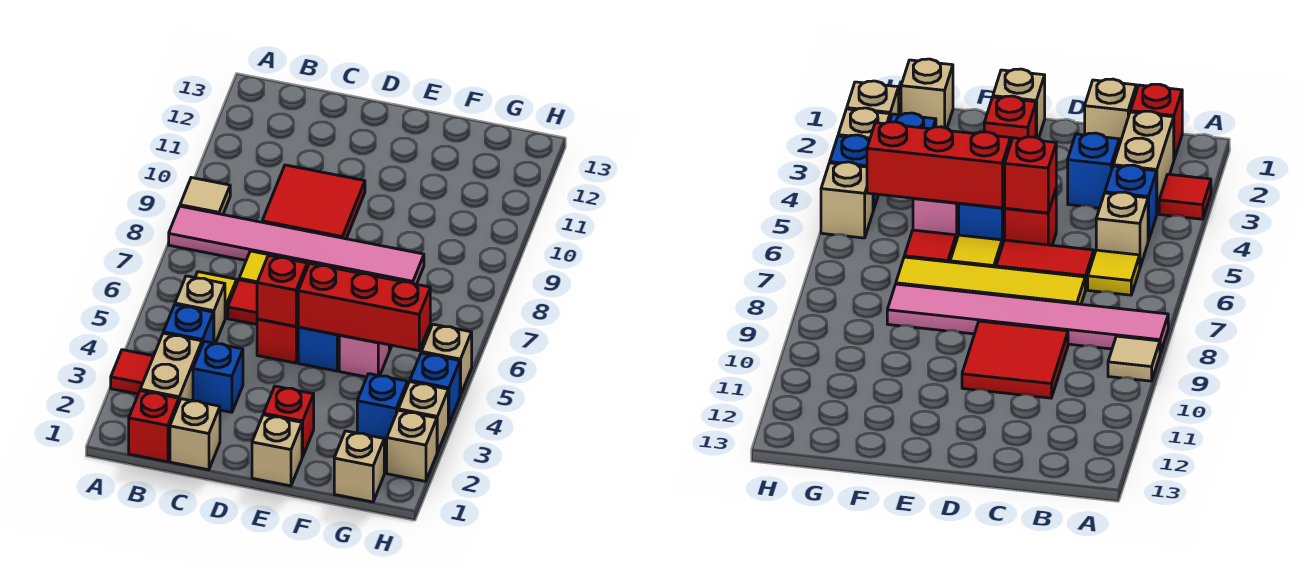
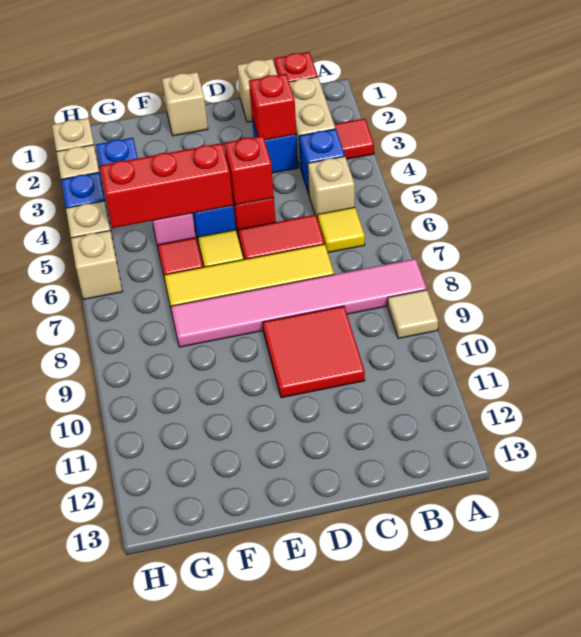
red brick E2 level 1 -> red brick C3 level 2
tan brick G1 level 1 -> tan brick H6 level 1

